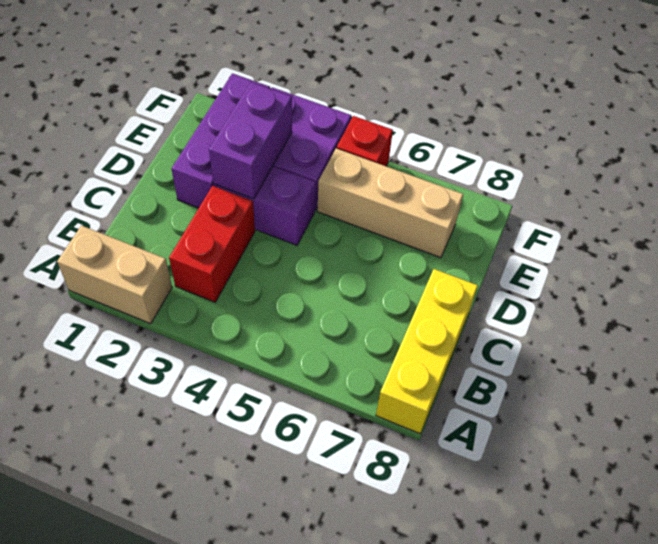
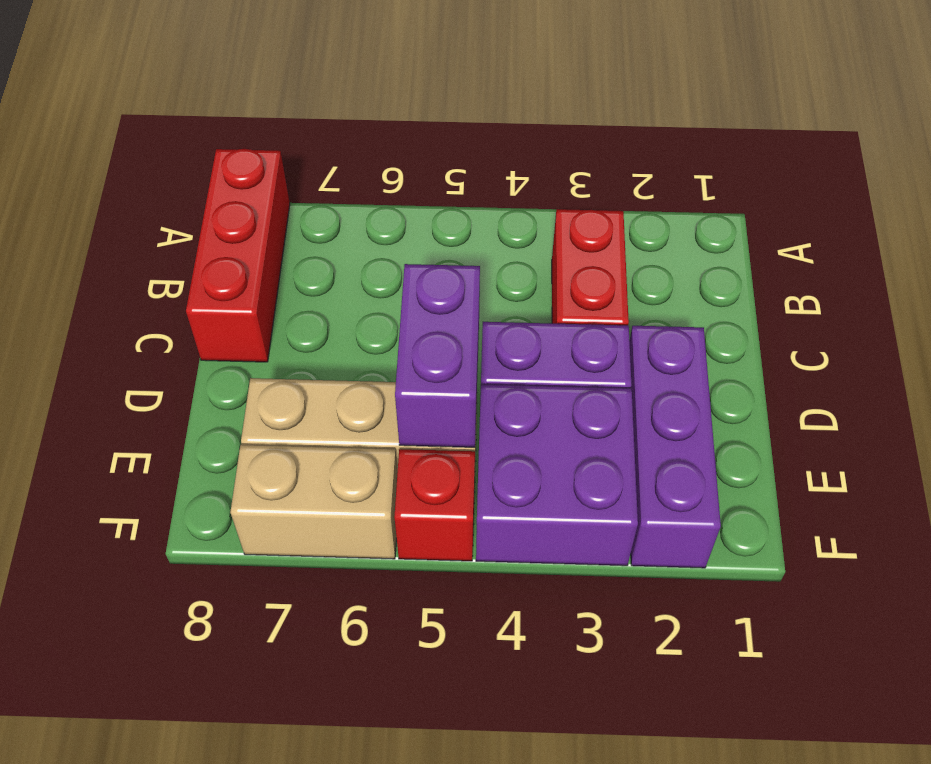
tan brick A1:A2 level 1 -> tan brick F6:F7 level 1
yellow brick A8:C8 level 1 -> red brick A8:C8 level 1
purple brick D3:E3 level 2 -> purple brick D5:E5 level 2

